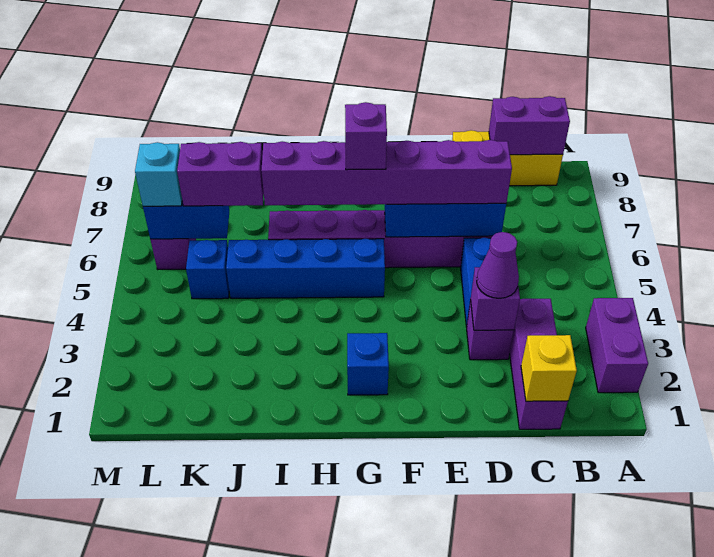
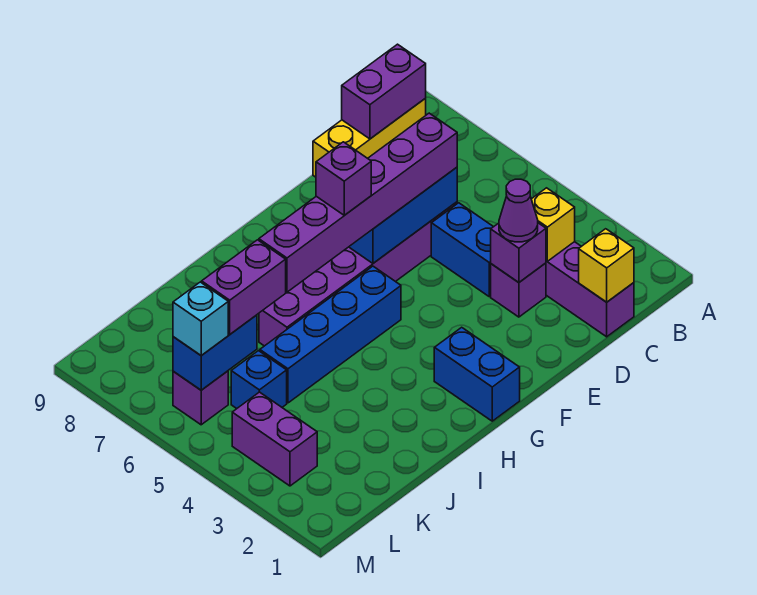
purple brick A2:A3 level 1 -> purple brick L3:L4 level 1
none -> yellow brick C3 level 2
blue brick G2 level 1 -> blue brick G1:G2 level 1

